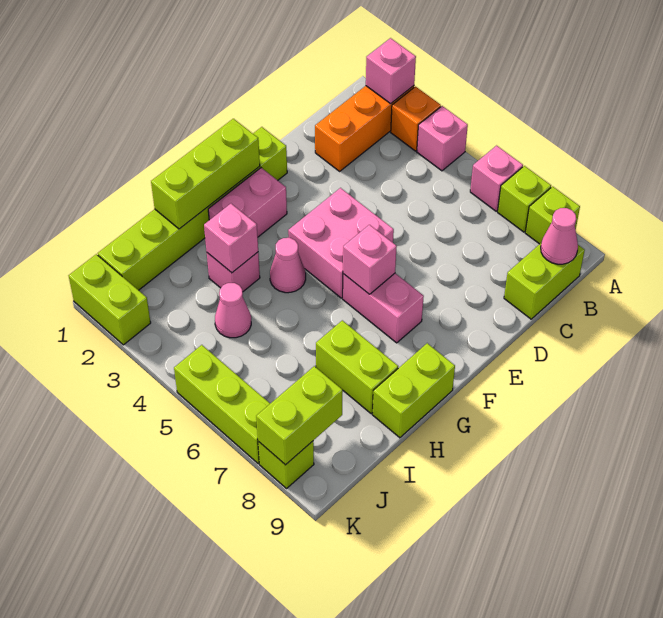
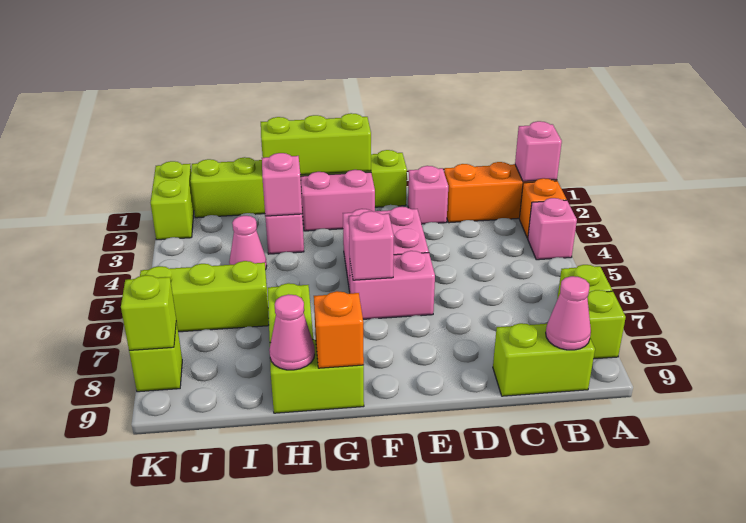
pink brick A6 level 1 -> pink brick D2 level 1
pink brick F6:F7 level 1 -> pink brick E6:F6 level 1
pink cone G4 level 1 -> pink cone H9 level 2
none -> orange brick G9 level 2
lime brick J8:K8 level 2 -> lime brick K8 level 2
lime brick K5:K7 level 1 -> lime brick I6:K6 level 1

